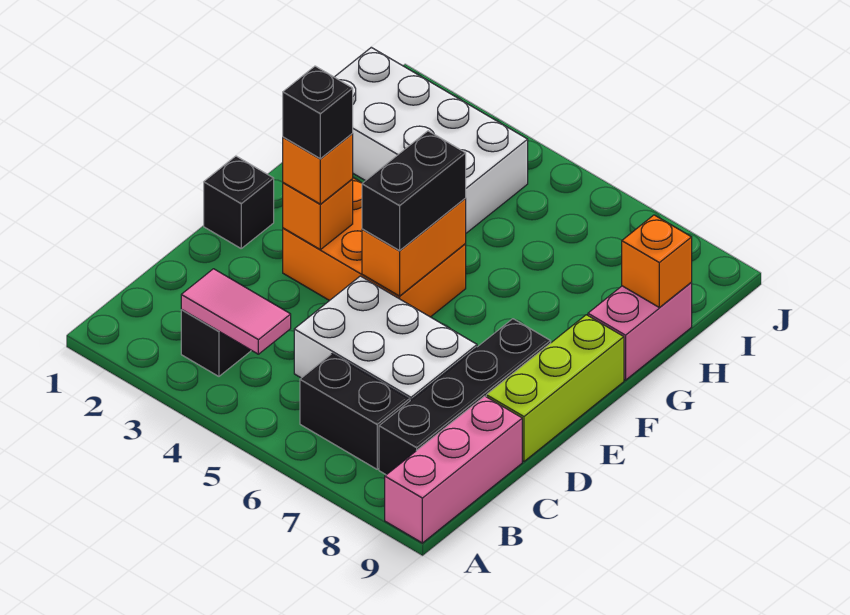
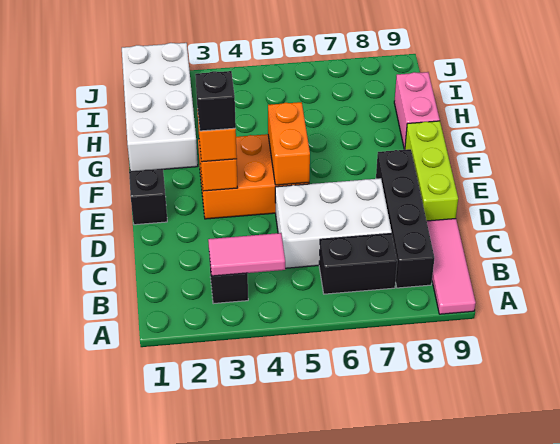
pink brick A9:C9 level 1 -> pink tile A9:C9 level 1
black brick E5:F5 level 3 -> none
white brick H1:I4 level 1 -> white brick G1:J2 level 1
orange brick H9 level 2 -> none

